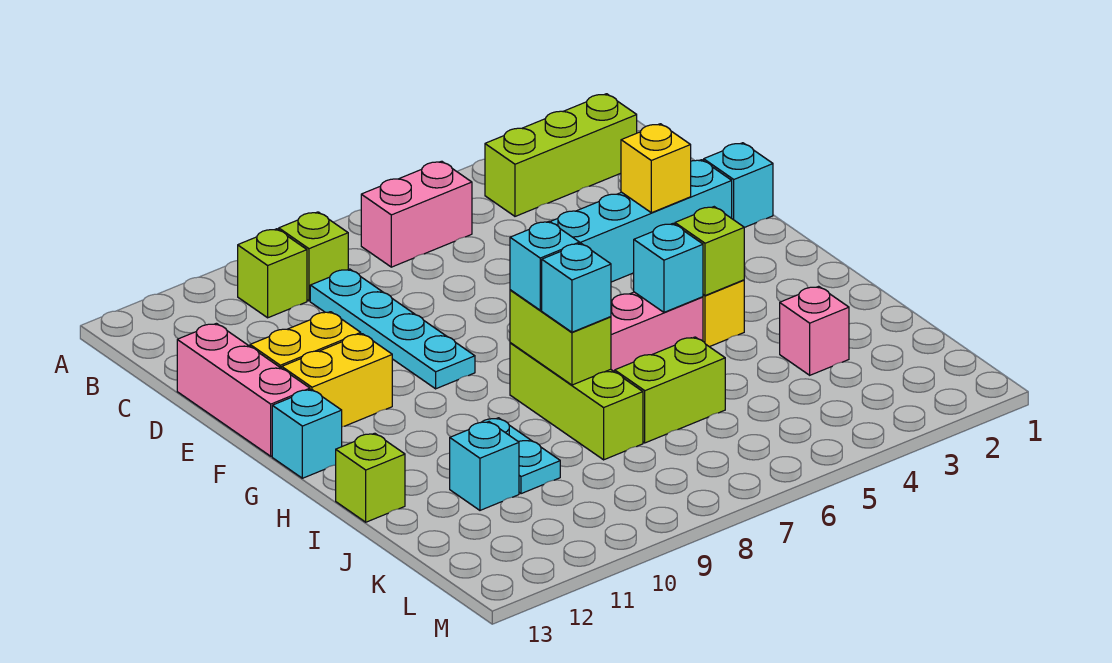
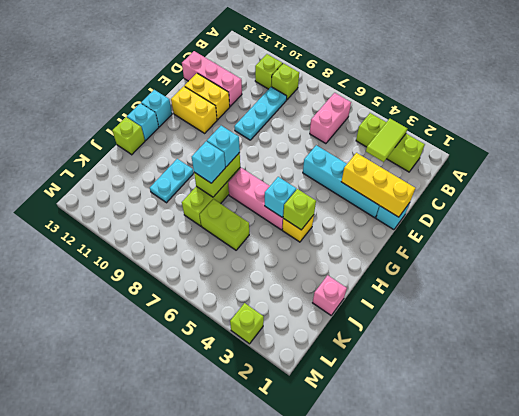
none -> lime tile B3:C3 level 2
pink brick B6:B7 level 1 -> pink brick B6:C6 level 1
cyan plate C9:F9 level 1 -> cyan plate C9:E9 level 1
pink brick D13:F13 level 1 -> pink brick D11:D13 level 1
yellow brick E3 level 2 -> yellow brick E1:E3 level 2
pink brick J3 level 1 -> pink brick J1 level 1
cyan brick J11 level 1 -> cyan brick H13 level 1
none -> lime brick M3 level 1

